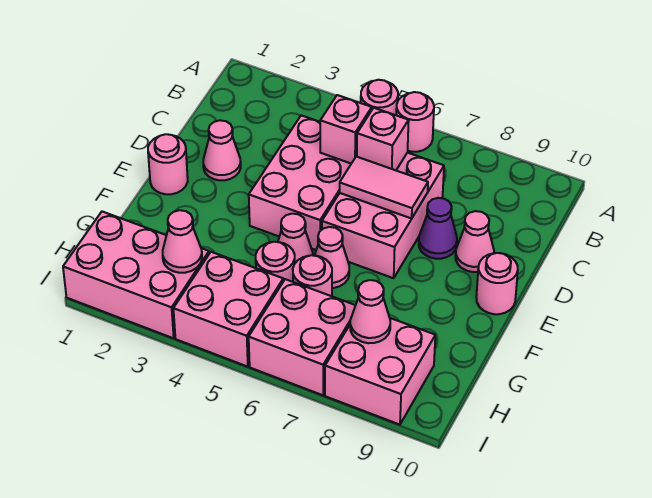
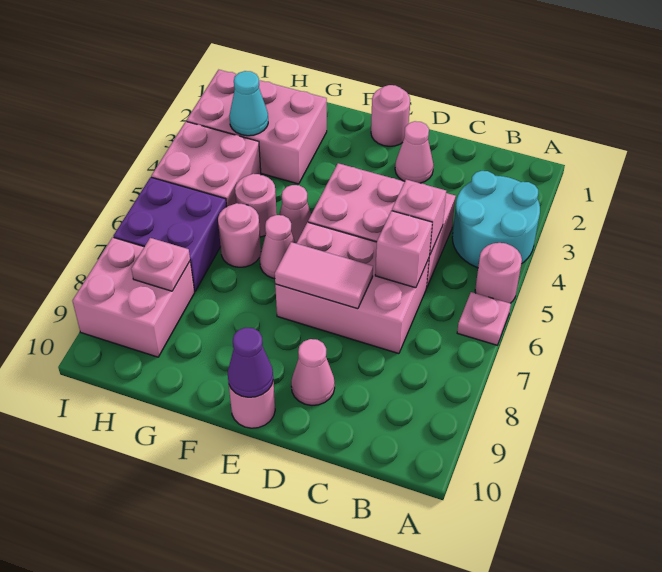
none -> cyan round brick A3:B4 level 1
pink round brick A6 level 1 -> pink plate A6 level 1
pink tile D6:D7 level 2 -> pink tile D7:E7 level 2
purple cone D8 level 1 -> purple cone E10 level 2
pink brick H1:I3 level 1 -> pink brick G2:I3 level 1
pink cone H3 level 2 -> cyan cone H3 level 2
pink brick H6:I7 level 1 -> purple brick H6:I7 level 1
pink cone H8 level 2 -> pink plate H8 level 2

